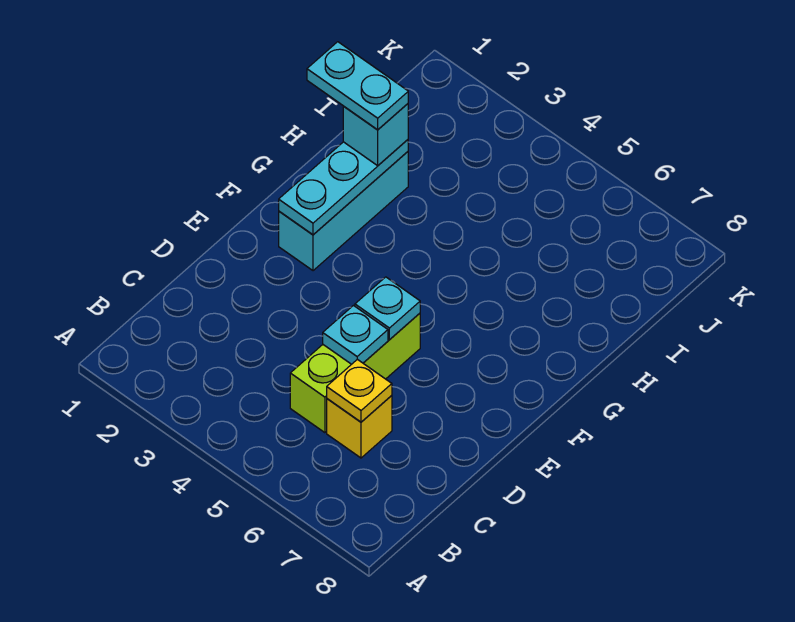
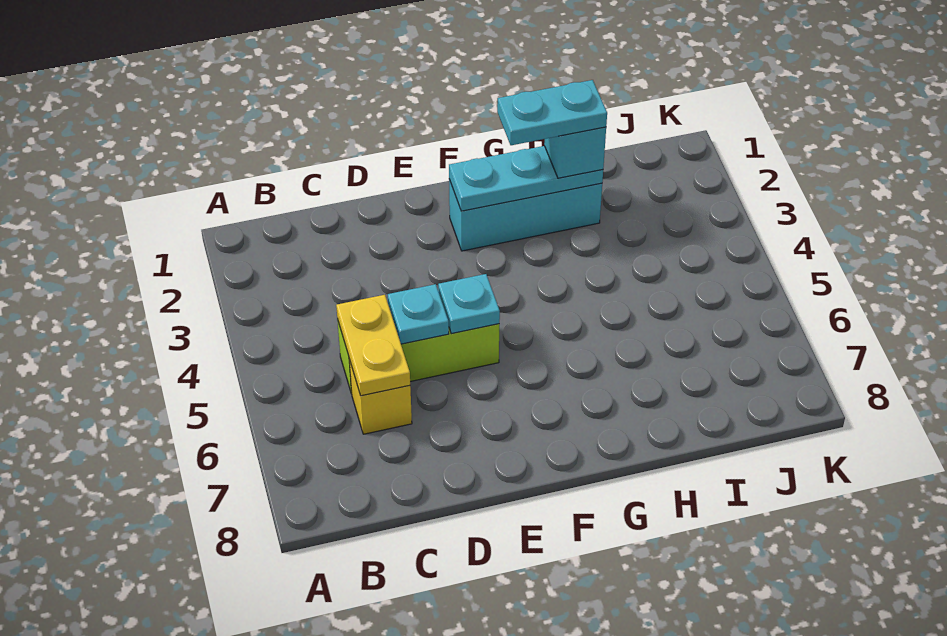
yellow plate C6 level 2 -> yellow plate C5:C6 level 2
cyan plate H1:H2 level 4 -> cyan plate G2:H2 level 4

